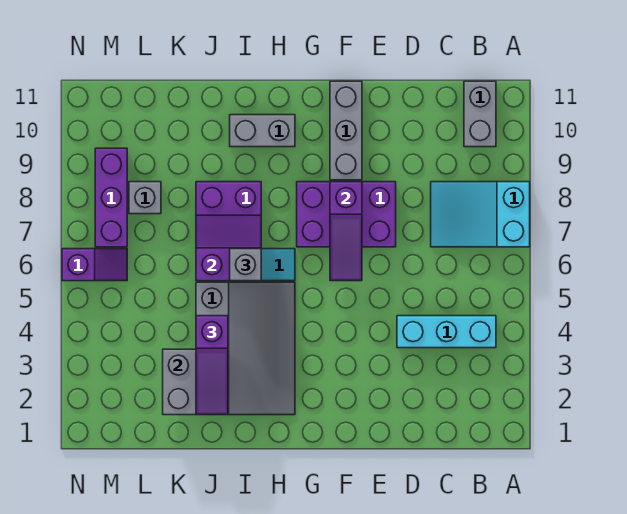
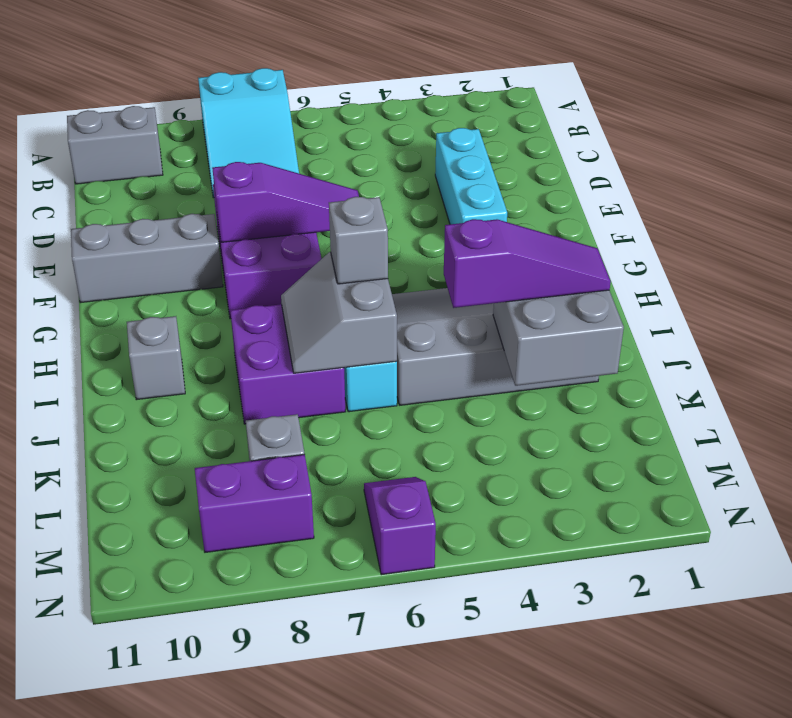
cyan brick B4:D4 level 1 -> cyan brick D3:F3 level 1
grey brick H10:I10 level 1 -> grey brick I10 level 1
purple slope I6:J7 level 2 top 6 -> grey slope I6:J7 level 2 top 6
purple brick M7:M9 level 1 -> purple brick M8:M9 level 1

